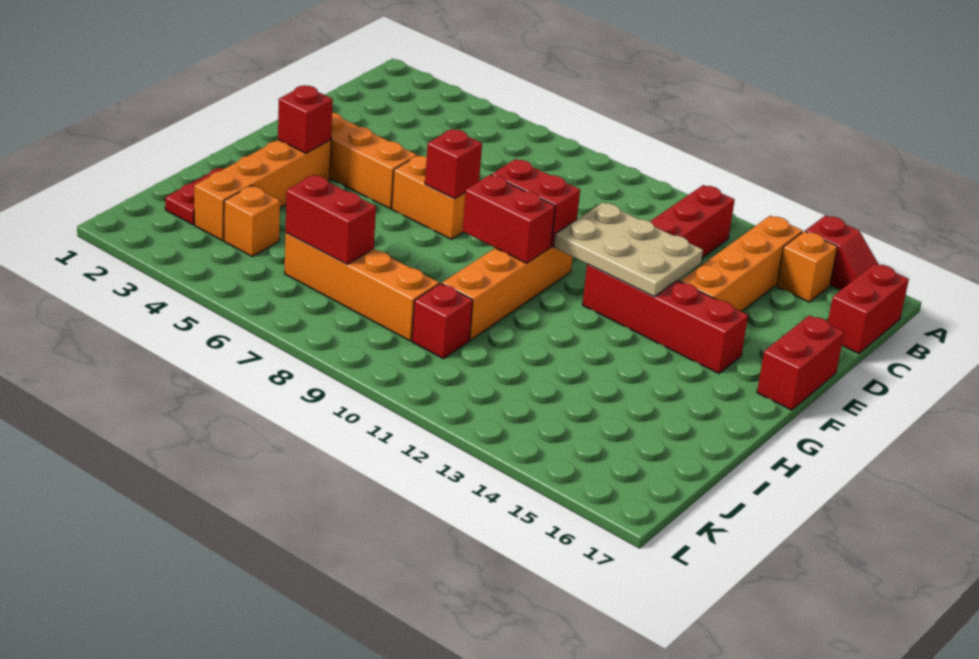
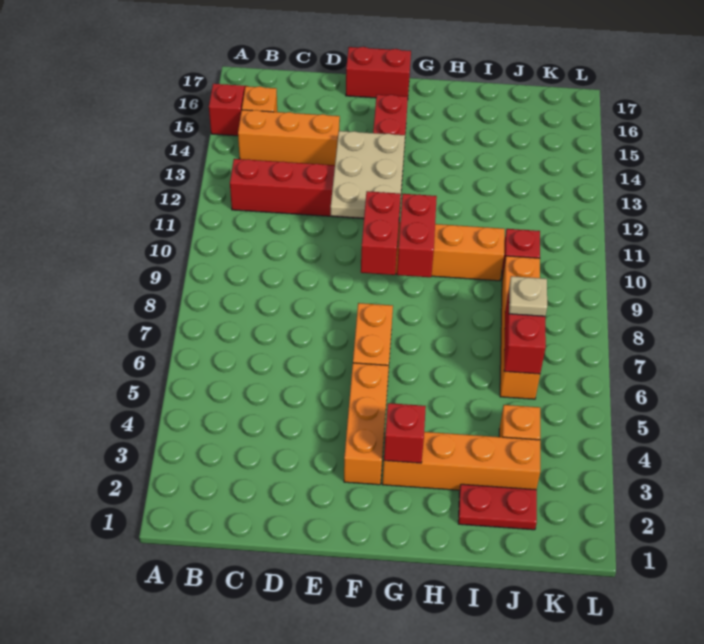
orange brick B14:E14 level 1 -> orange brick B14:D14 level 1
red brick B17:C17 level 1 -> none
red brick F7 level 2 -> none
none -> tan plate J7 level 3

